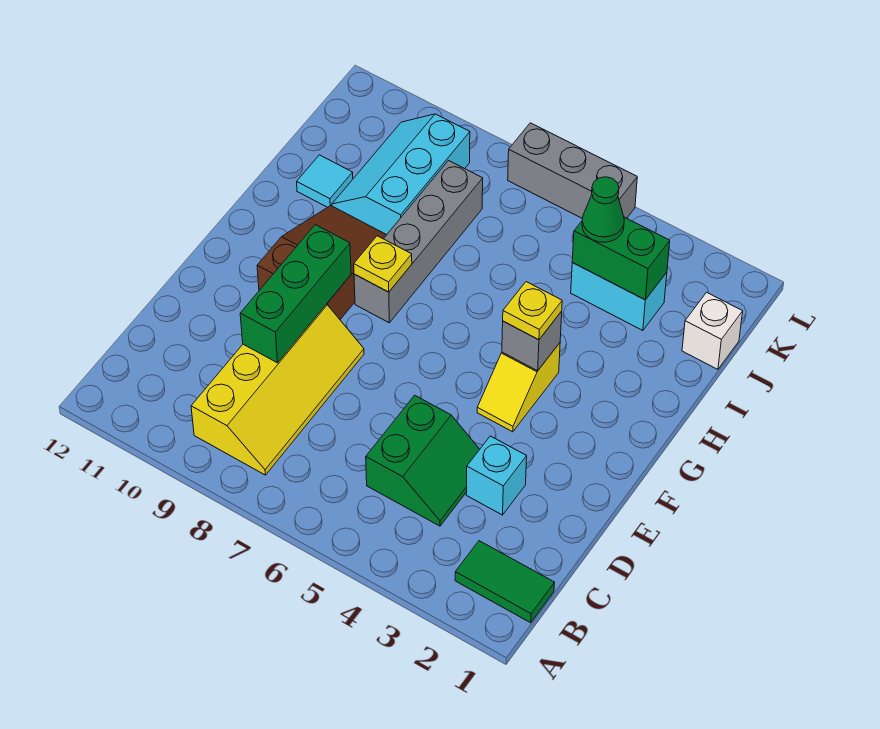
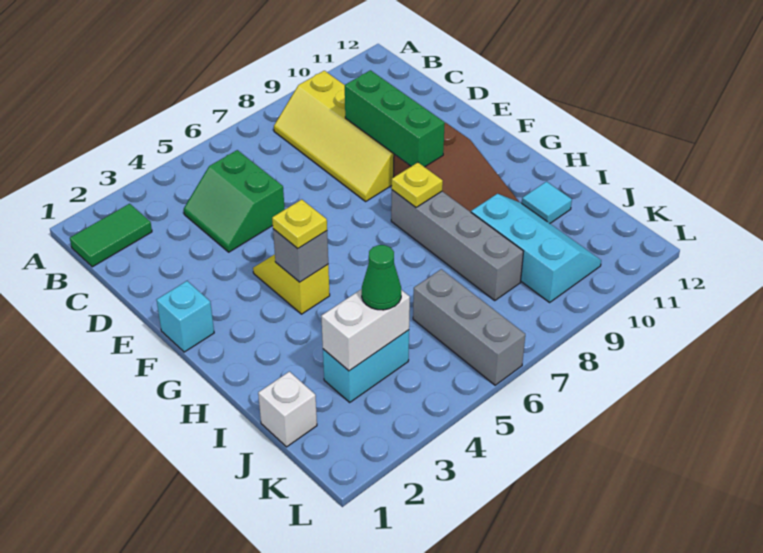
cyan brick D3 level 1 -> cyan brick F1 level 1
green brick J3:J4 level 2 -> white brick J3:J4 level 2
grey brick L5:L7 level 1 -> grey brick J6:L6 level 1

